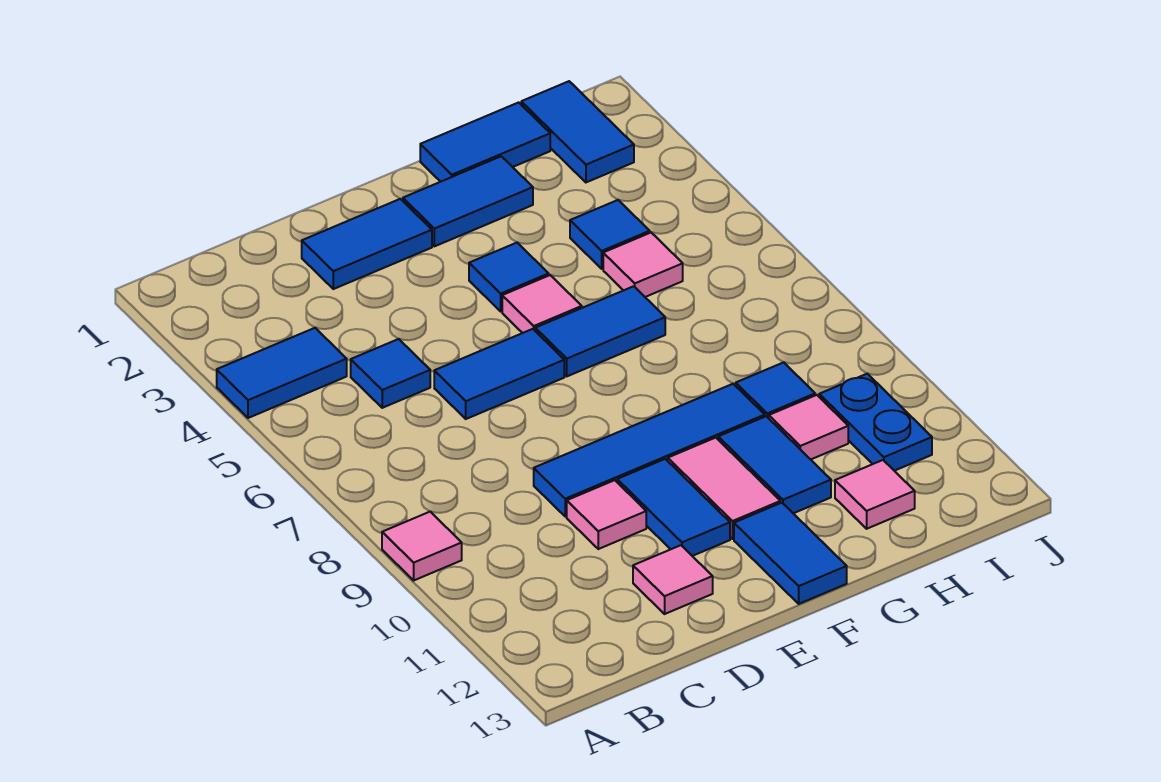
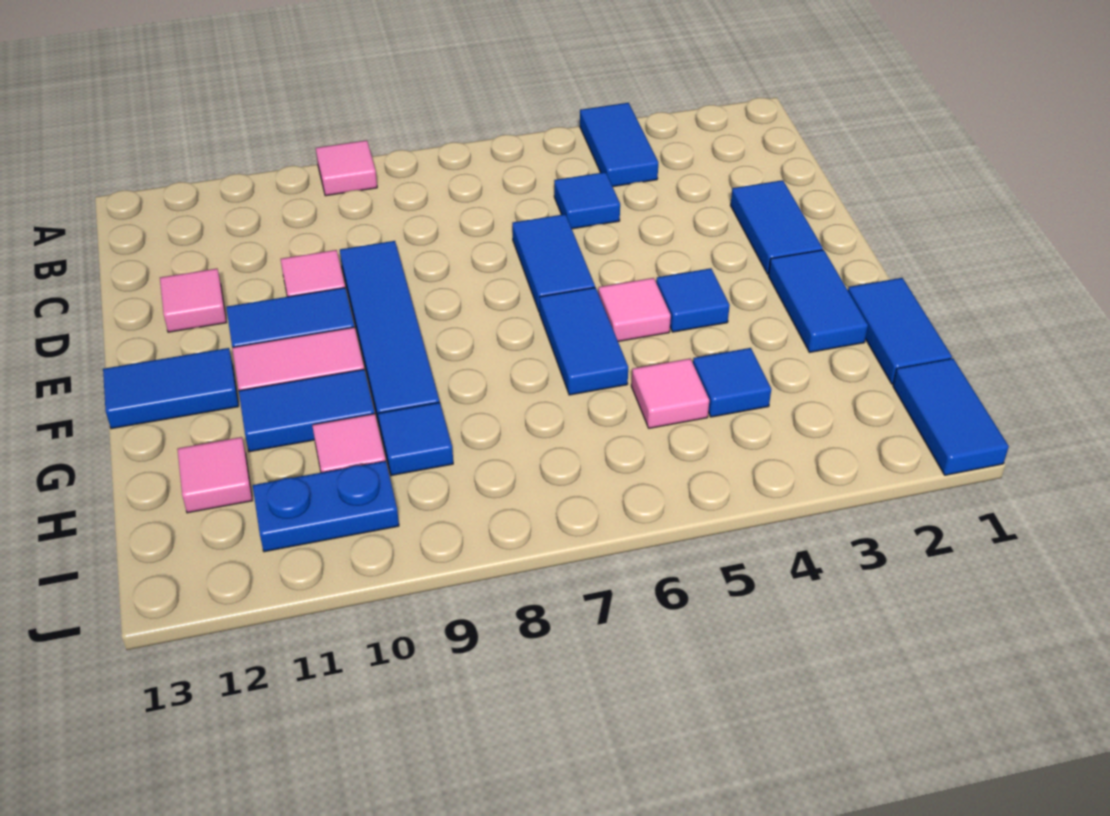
blue tile I1:I2 level 1 -> blue tile I1:J1 level 1

